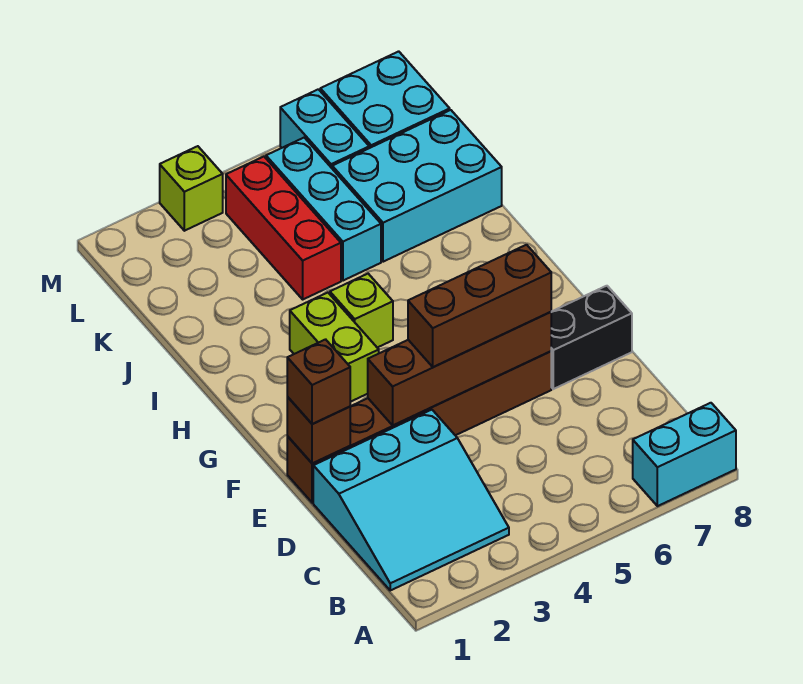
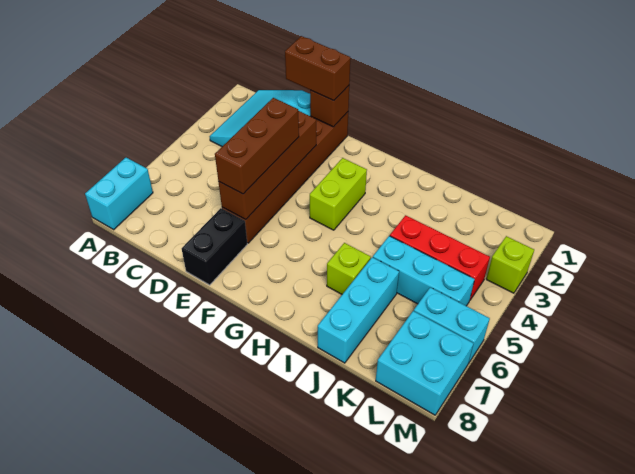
brown brick E1 level 3 -> brown brick D1:E1 level 3
lime brick G3:H3 level 1 -> lime brick G3:G4 level 1
lime brick H4 level 1 -> lime brick I6 level 1
cyan brick J6:K8 level 1 -> cyan brick J6:J8 level 1

